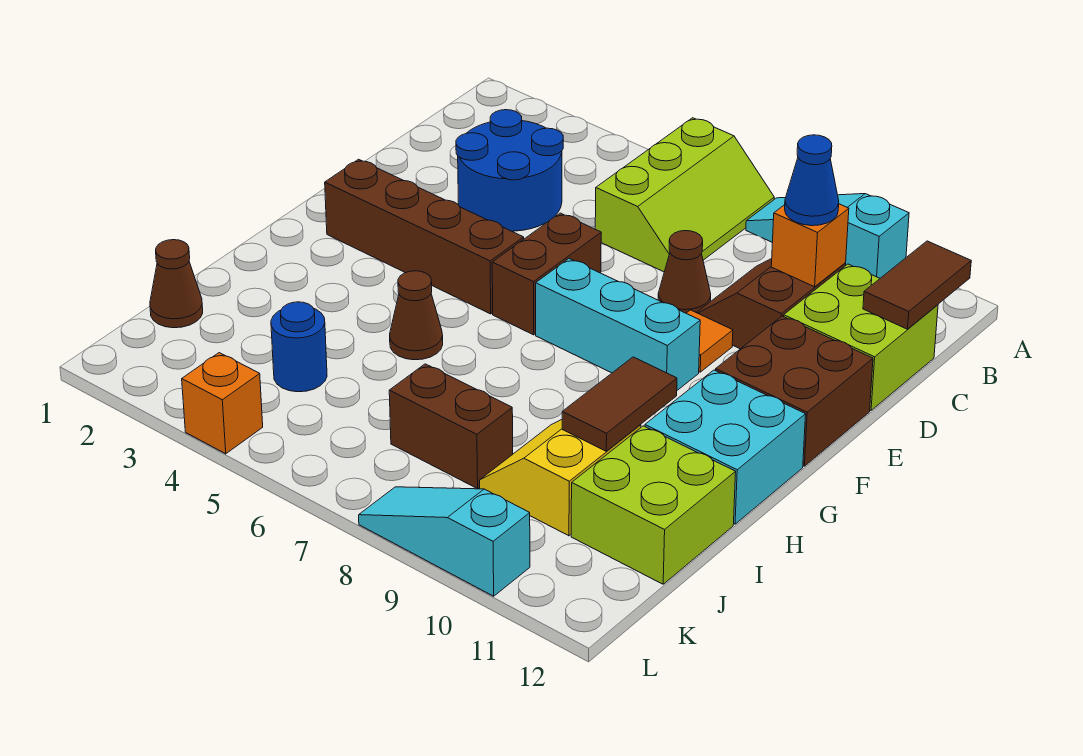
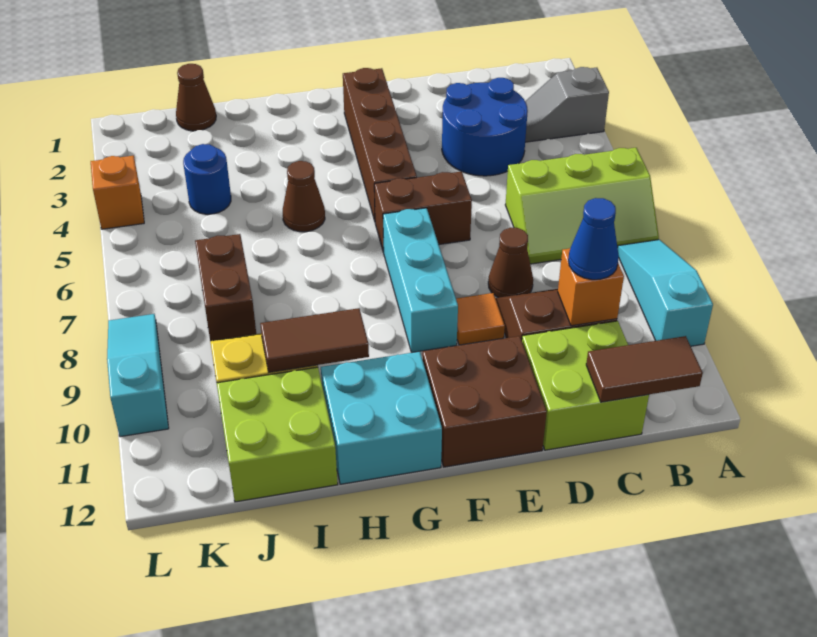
none -> grey slope A3:B3 level 1 top A

